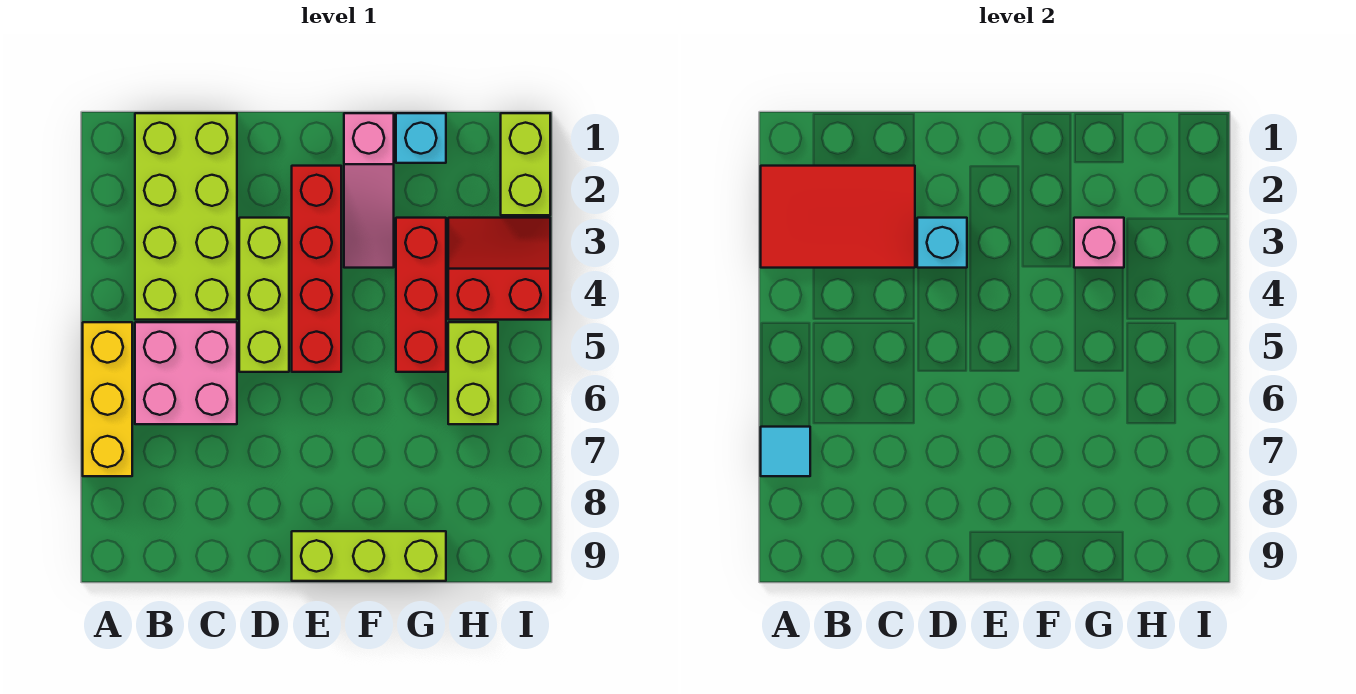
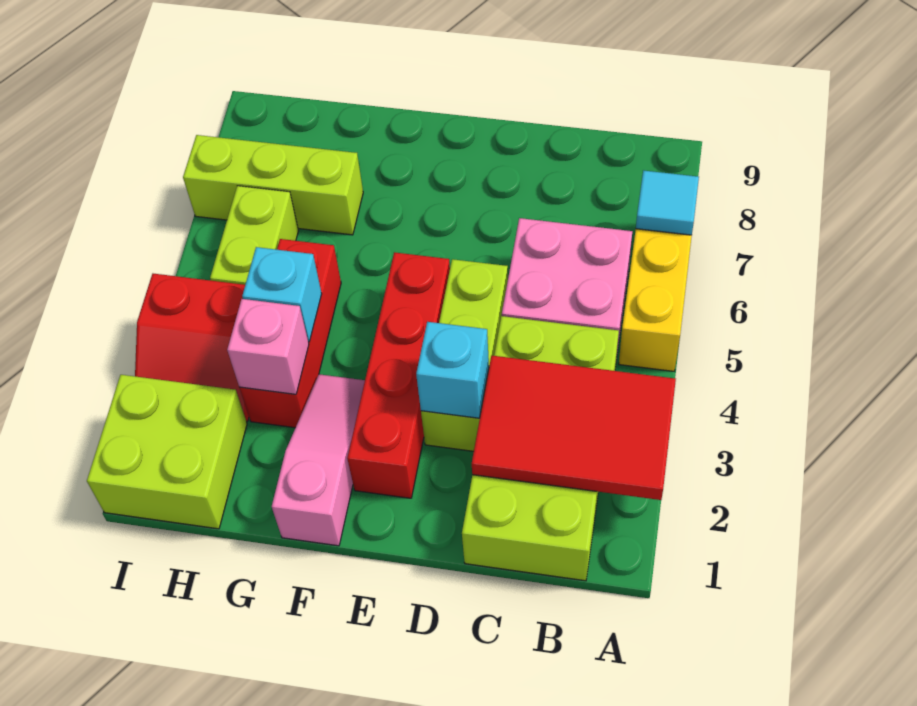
lime brick E9:G9 level 1 -> lime brick G7:I7 level 1
cyan brick G1 level 1 -> cyan brick G4 level 2
lime brick I1:I2 level 1 -> lime brick H1:I2 level 1

